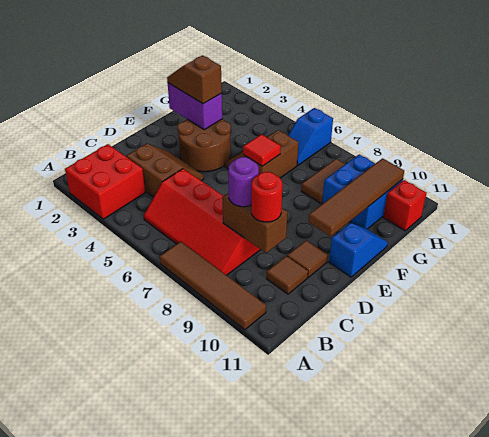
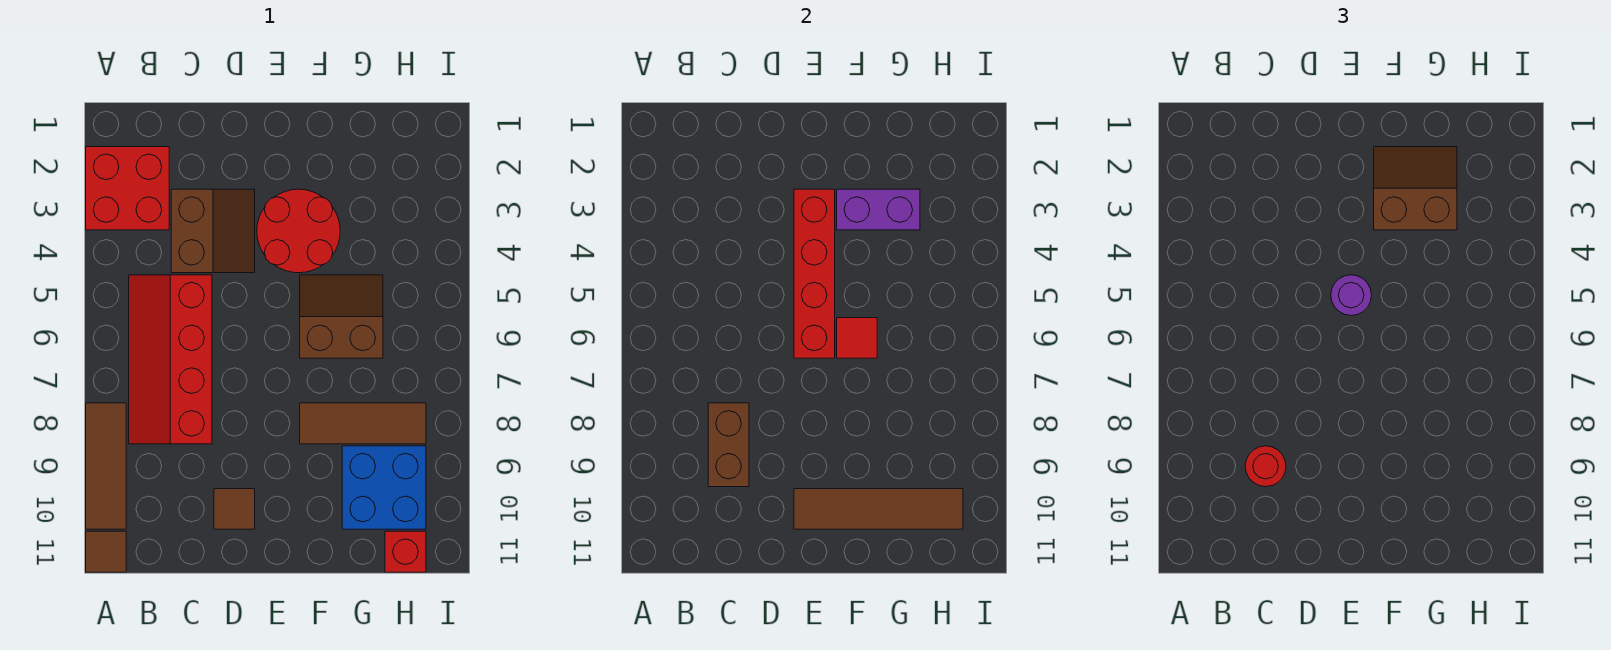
brown tile A7:A10 level 1 -> brown tile A8:A10 level 1
purple round brick C8 level 3 -> purple round brick E5 level 3
brown tile C10 level 1 -> brown tile A11 level 1
brown round brick E3:F4 level 1 -> red round brick E3:F4 level 1
none -> red brick E3:E6 level 2
blue slope E11:F11 level 1 top E -> none
purple brick F2:F3 level 2 -> purple brick F3:G3 level 2
brown slope F2:F3 level 3 top 3 -> brown slope F2:G3 level 3 top 3
brown tile G8:H8 level 1 -> brown tile F8:H8 level 1
blue slope H6:I6 level 1 top I -> none

